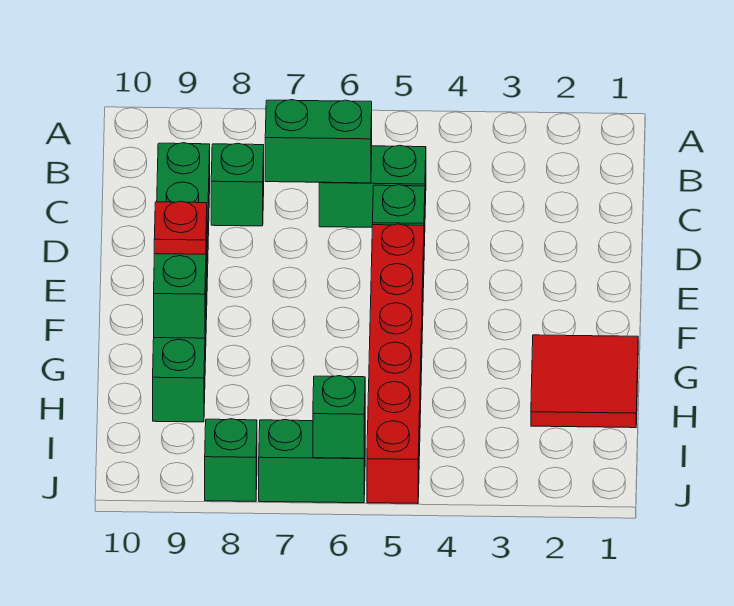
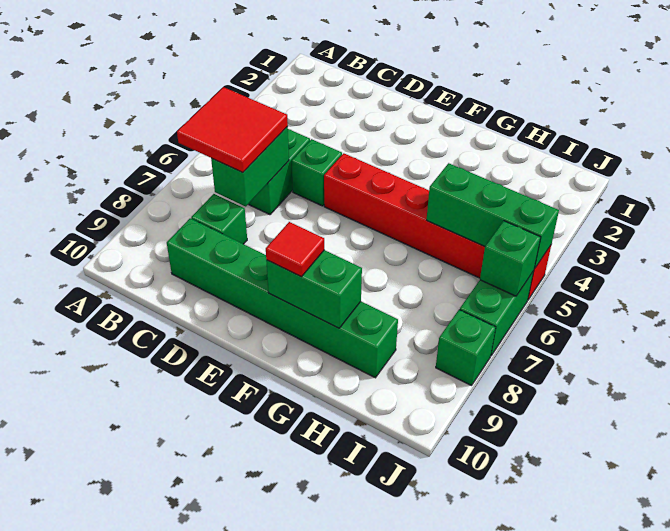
red plate F9 level 3 -> red tile F9 level 3
red tile G1:H2 level 1 -> red tile B6:C7 level 3
none -> green brick H5:J5 level 2

